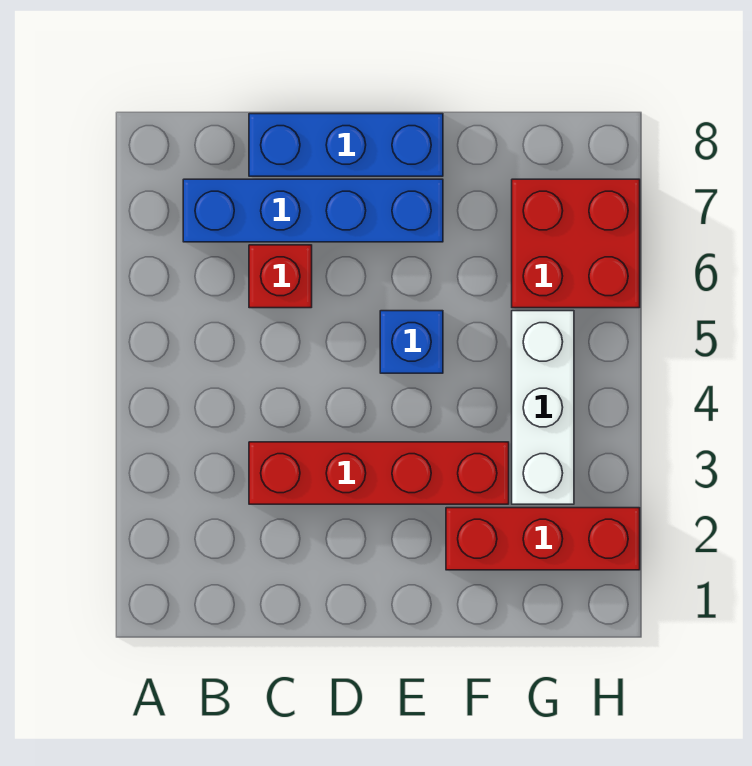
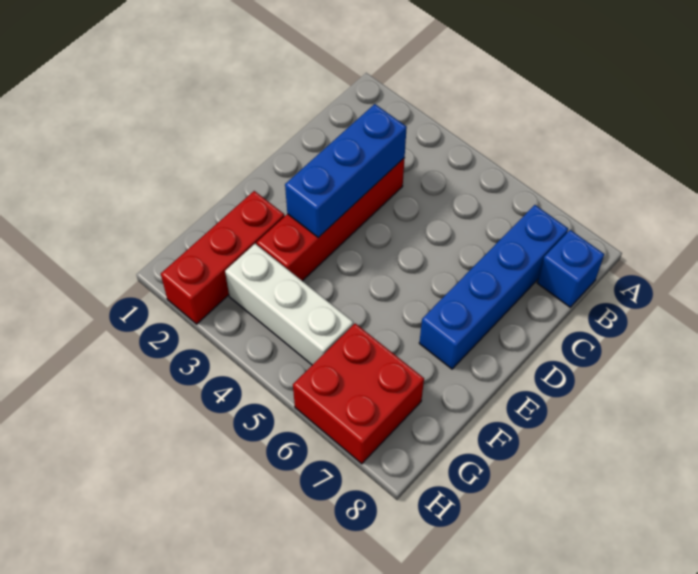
red brick C6 level 1 -> none
blue brick C8:E8 level 1 -> blue brick C3:E3 level 2
blue brick E5 level 1 -> blue brick B8 level 1

